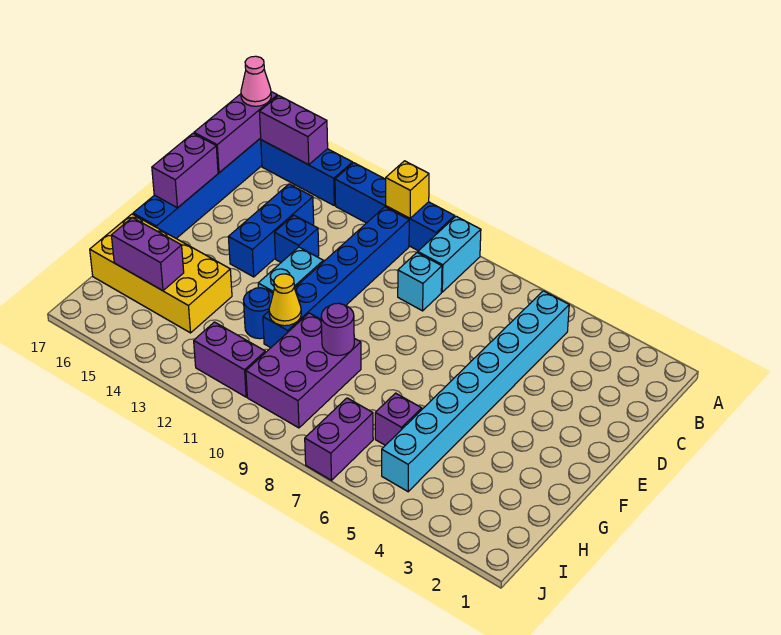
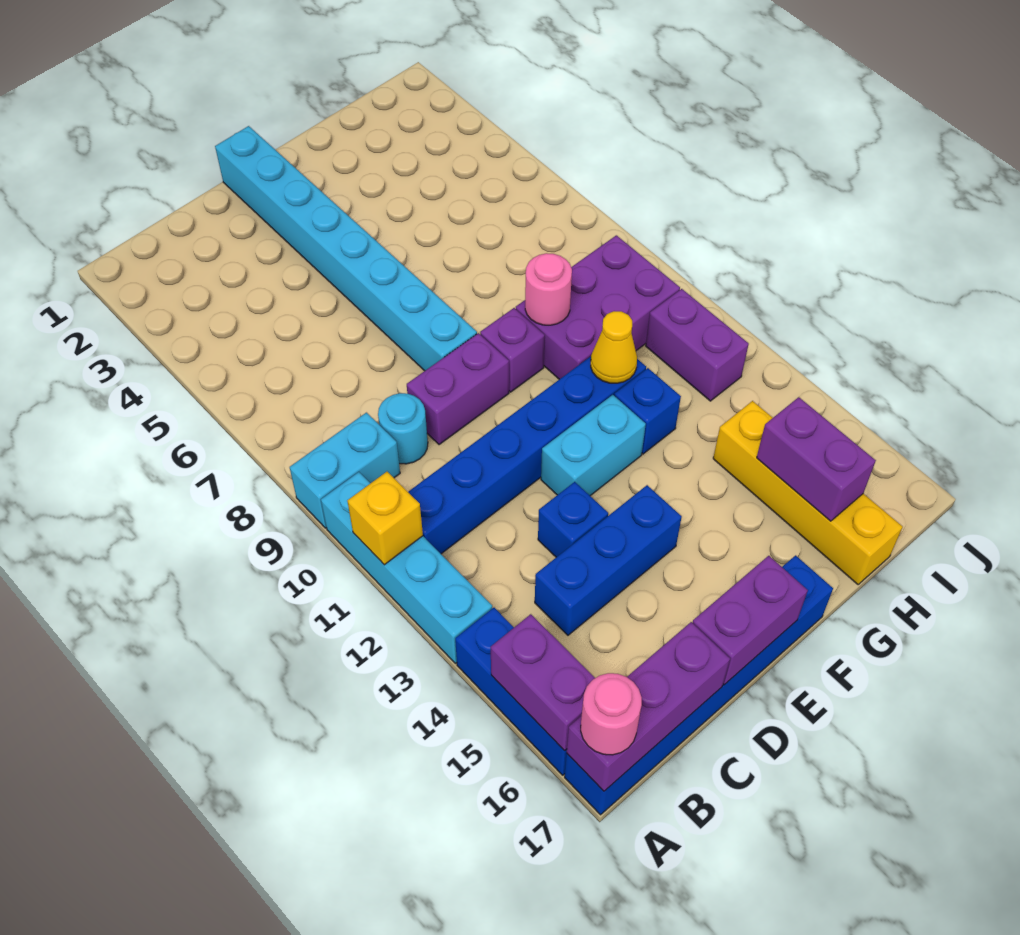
blue brick A10:A13 level 1 -> cyan brick A10:A13 level 1
pink cone A17 level 3 -> pink round brick A17 level 3
cyan brick B5:I5 level 1 -> cyan brick E1:E8 level 1
cyan brick C9 level 1 -> cyan round brick C9 level 1
purple round brick G9 level 2 -> pink round brick G9 level 2
blue round brick G12 level 1 -> blue brick G12 level 1
yellow brick G14:H17 level 1 -> yellow brick H14:H17 level 1
purple brick H6 level 1 -> purple brick F9 level 1
purple brick I7:J7 level 1 -> purple brick D9:E9 level 1

